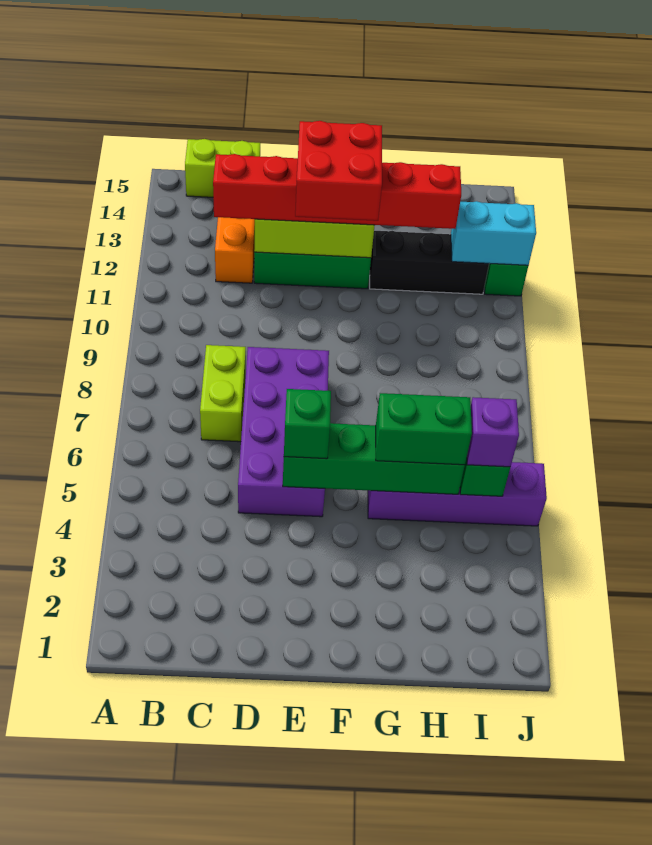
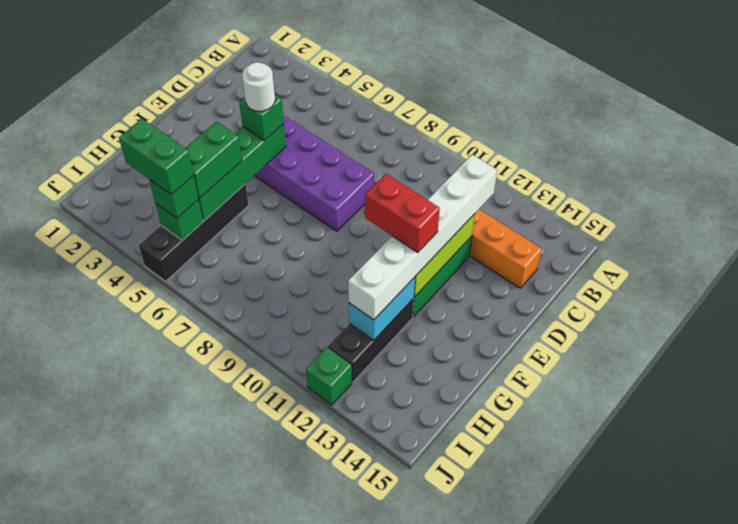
lime brick B15:C15 level 1 -> none
lime brick C7:C8 level 1 -> none
red brick C12:H12 level 3 -> white brick C12:H12 level 3
none -> white round brick E5 level 4
red brick E11:F12 level 4 -> red brick F11:F12 level 4
purple brick G5:J5 level 1 -> black brick G5:J5 level 1
none -> green brick I4:I5 level 4
purple brick I5 level 3 -> green brick I5 level 3
cyan brick I12:J12 level 2 -> cyan brick G12:H12 level 2

